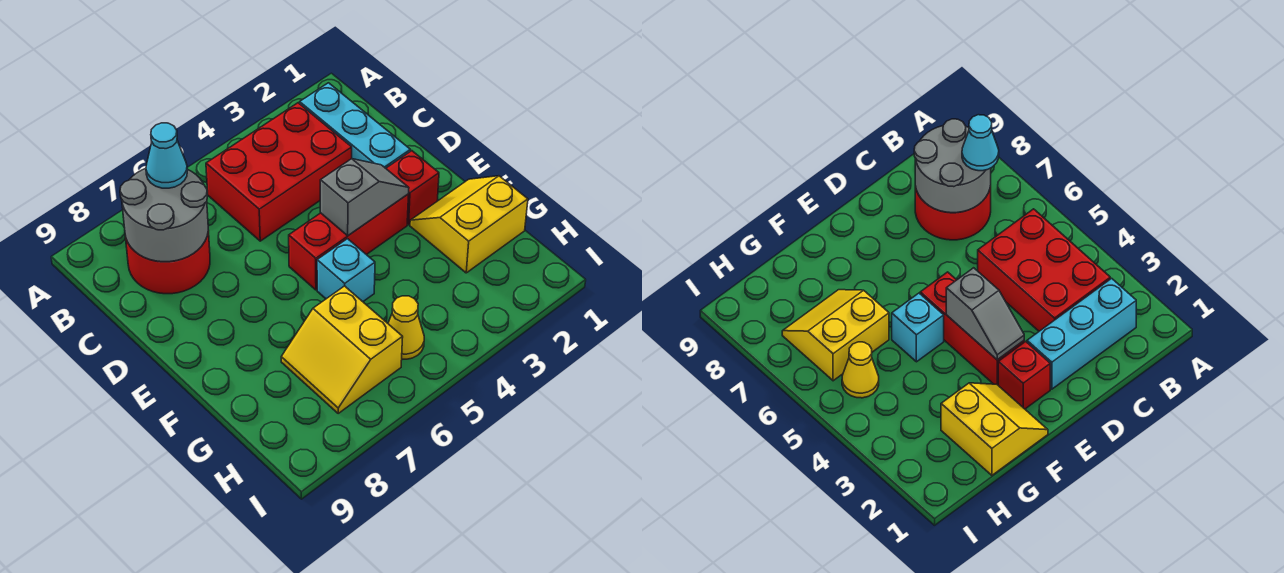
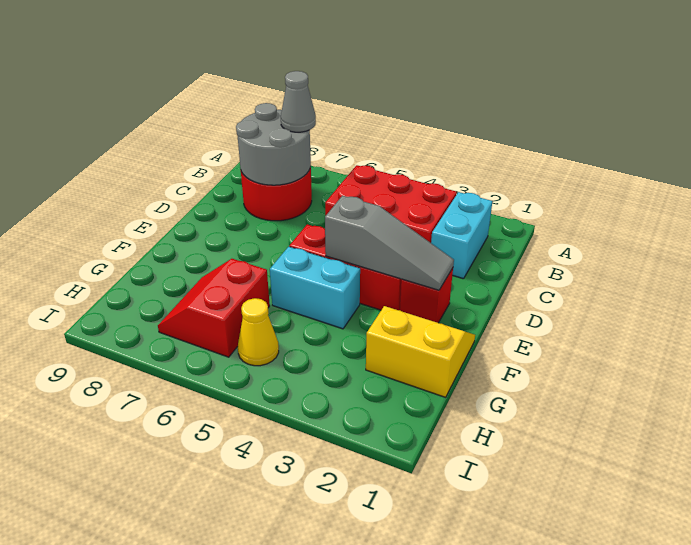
cyan brick B2:D2 level 1 -> cyan brick B2:C2 level 1
cyan cone B7 level 3 -> grey cone B7 level 3
grey slope E3:E4 level 2 top 4 -> grey slope E2:E4 level 2 top 4
cyan brick F5 level 1 -> cyan brick F4:F5 level 1
yellow slope G6:H7 level 1 top 6 -> red slope G6:H7 level 1 top 6

